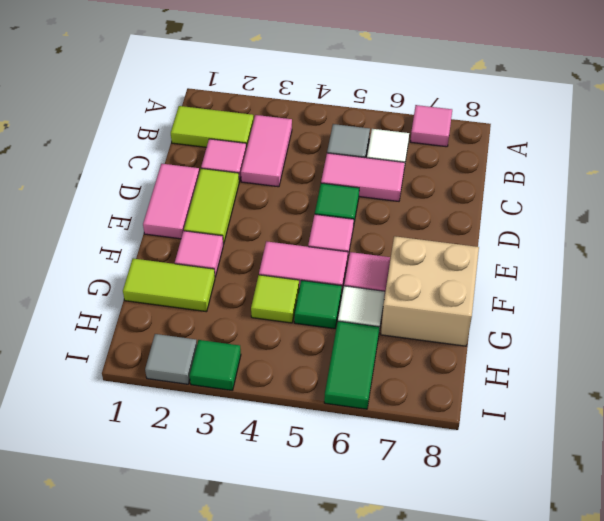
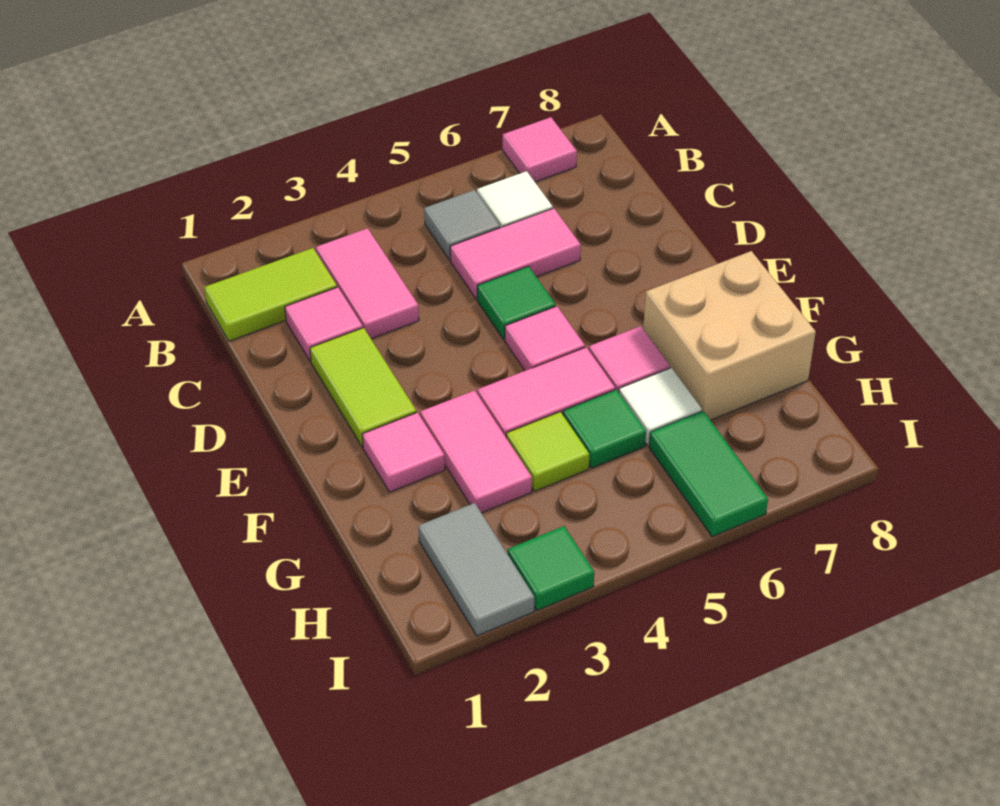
pink tile D1:E1 level 1 -> pink tile F3:G3 level 1
lime tile G1:G2 level 1 -> none
grey tile I2 level 1 -> grey tile H2:I2 level 1

